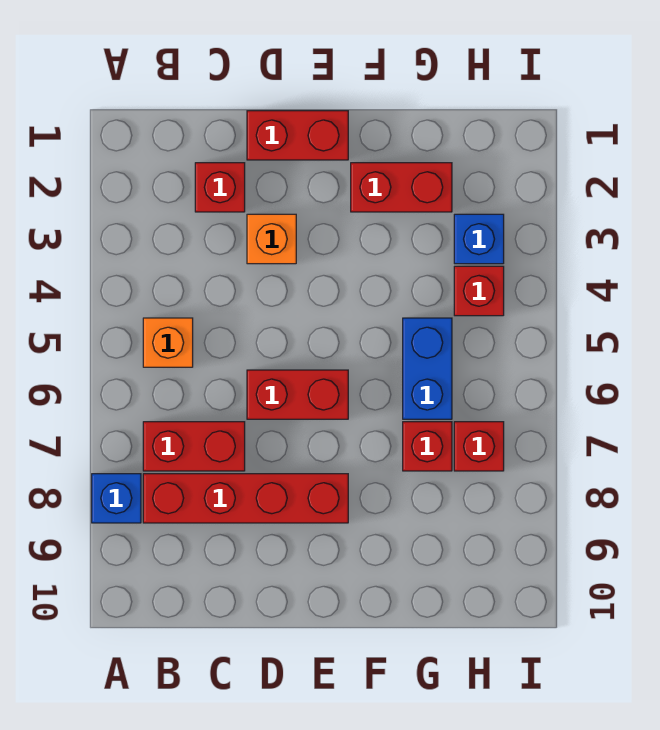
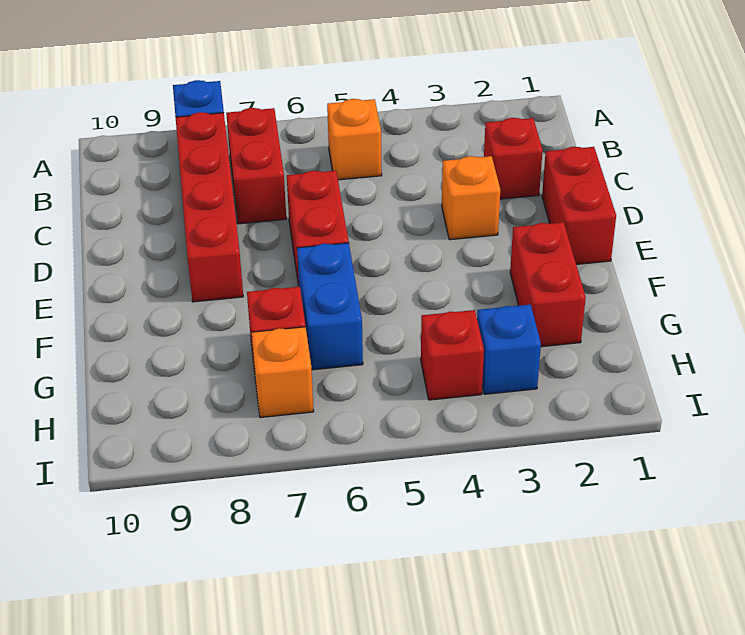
blue brick G5:G6 level 1 -> blue brick F6:G6 level 1
red brick H7 level 1 -> orange brick H7 level 1

